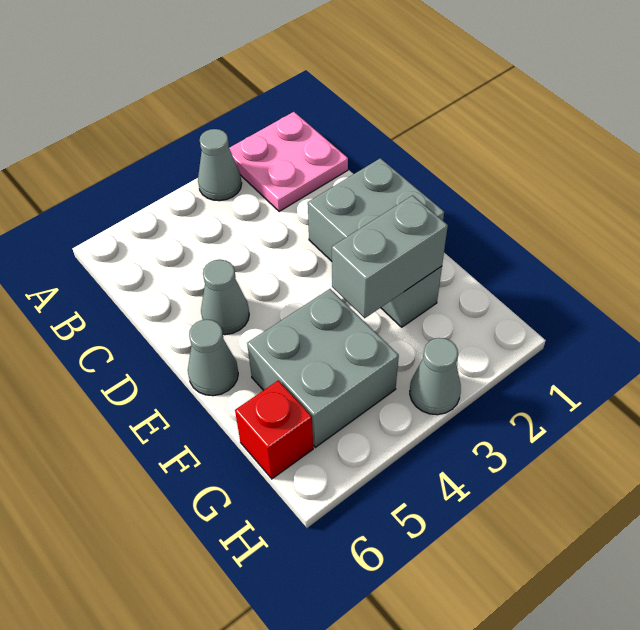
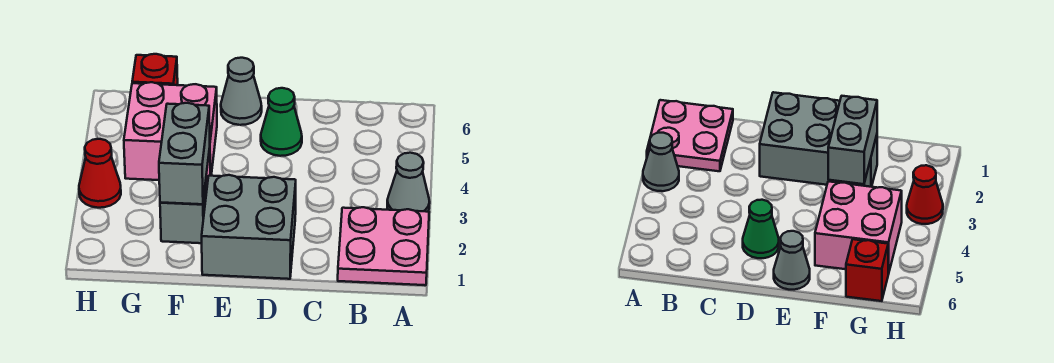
grey cone D5 level 1 -> green cone D5 level 1
grey brick F4:G5 level 1 -> pink brick F4:G5 level 1
grey cone H3 level 1 -> red cone H3 level 1

